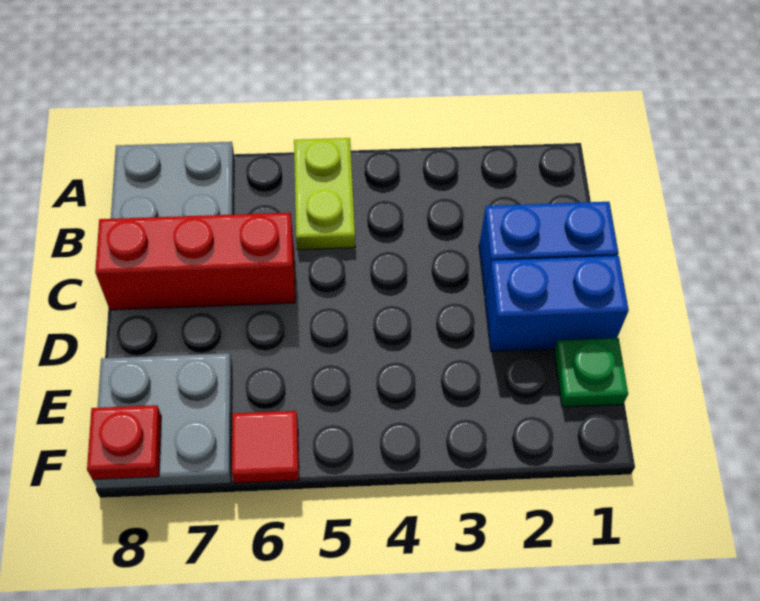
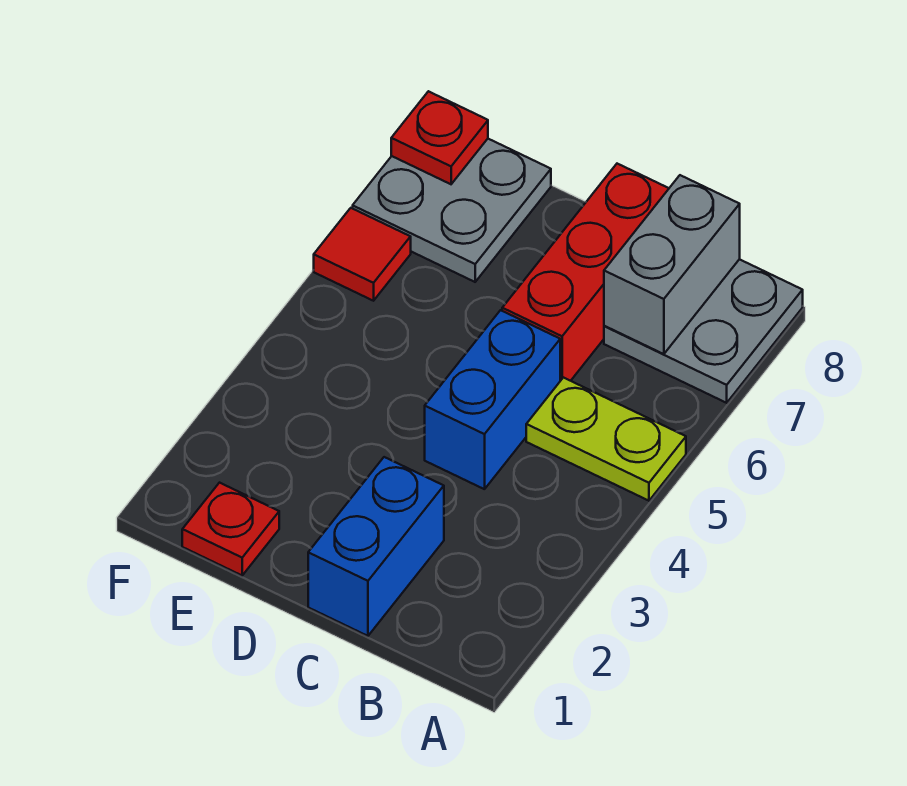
none -> grey brick B7:B8 level 2
blue brick D1:D2 level 1 -> blue brick C4:C5 level 1
green plate E1 level 1 -> red plate E1 level 1

